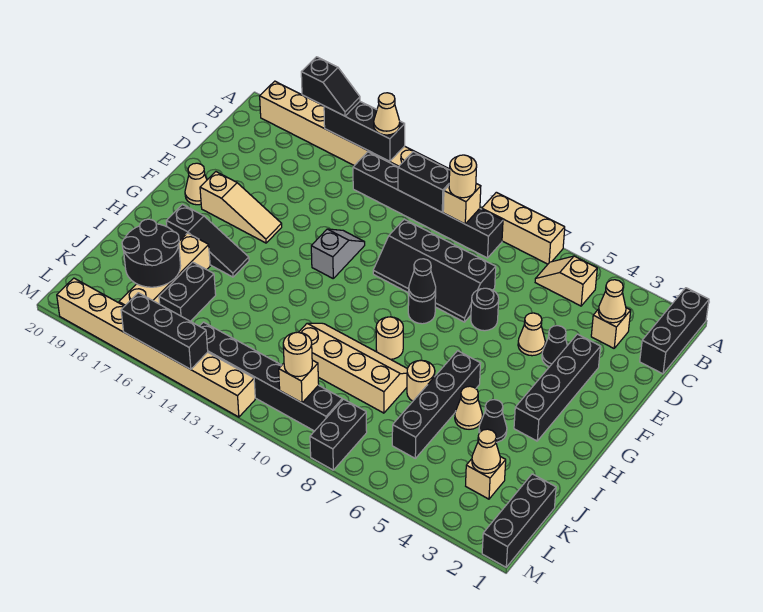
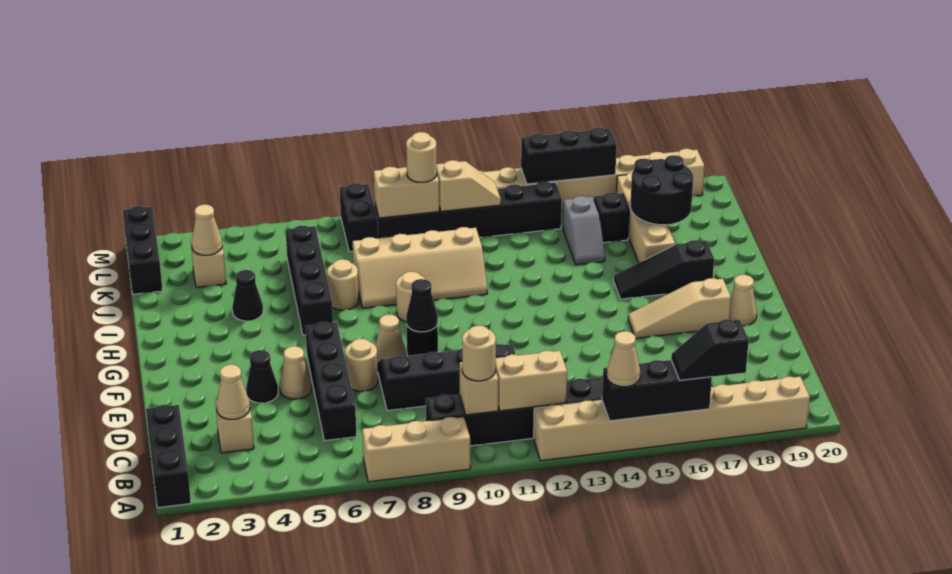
tan slope B5:B6 level 1 top 5 -> tan slope L11:L12 level 2 top 11
black brick B11:B12 level 2 -> tan brick B11:B12 level 2
black brick E3:H3 level 1 -> black brick C6:F6 level 1
black round brick E7 level 1 -> tan round brick E7 level 1
grey slope E13:F13 level 1 top F -> grey slope J15:K15 level 1 top K
tan cone I5 level 1 -> tan cone F8 level 1
black brick J16:K16 level 1 -> black brick K16 level 1
tan brick L10 level 2 -> tan brick L9:L10 level 2

